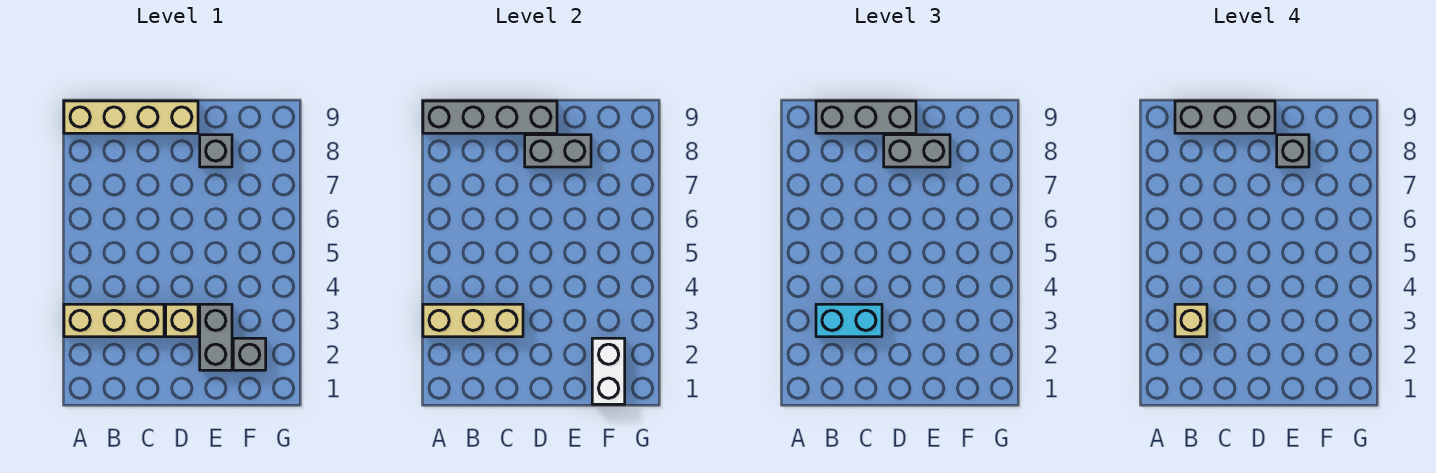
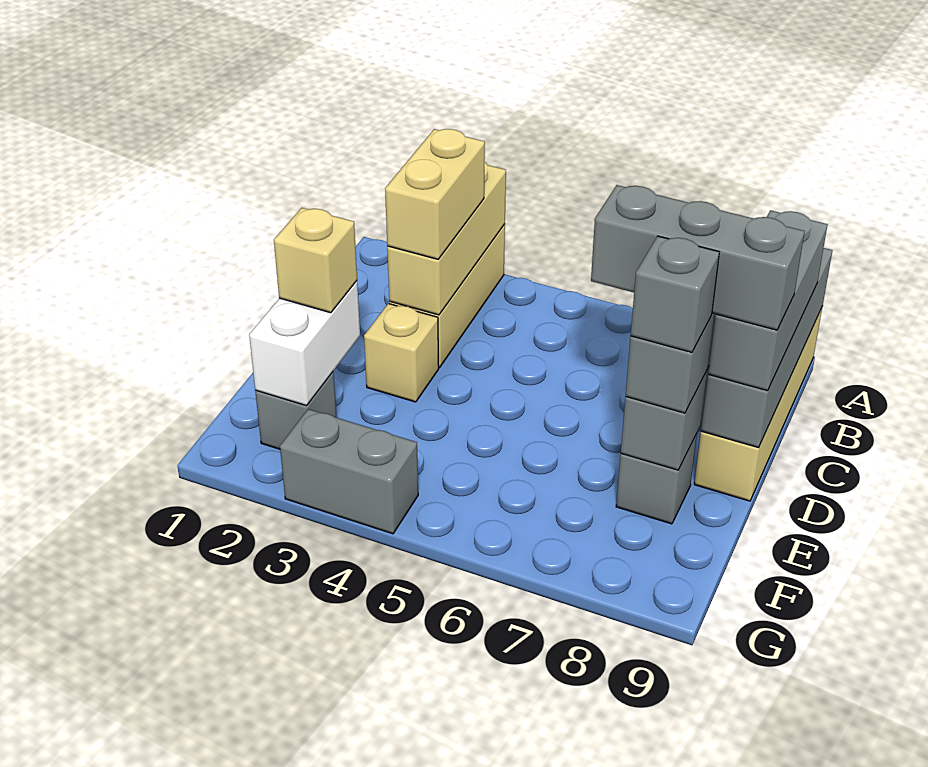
cyan brick B3:C3 level 3 -> tan brick B3:C3 level 3
tan brick B3 level 4 -> tan brick E2 level 3
grey brick B9:D9 level 4 -> grey brick D7:D9 level 4
grey brick E2:E3 level 1 -> grey brick G3:G4 level 1
white brick F1:F2 level 2 -> white brick E2:F2 level 2

